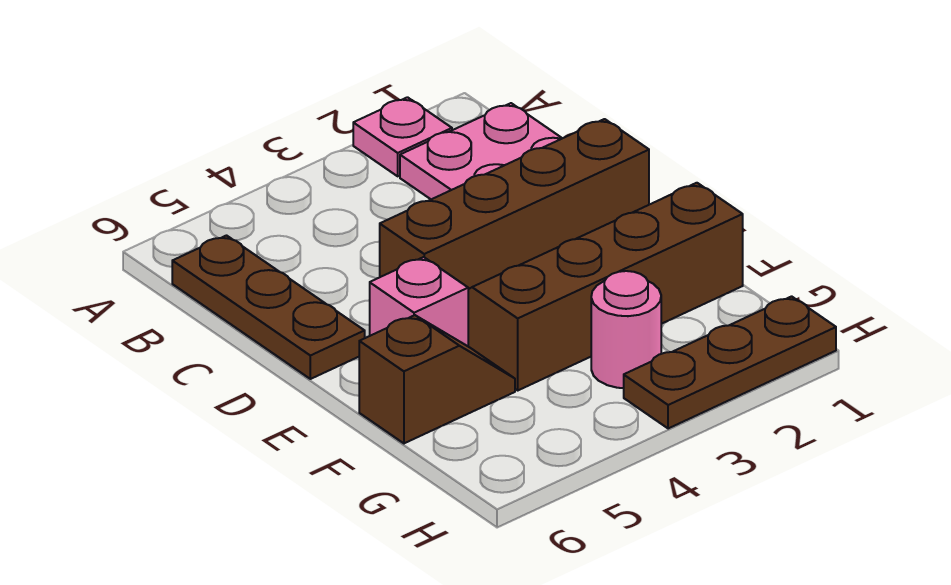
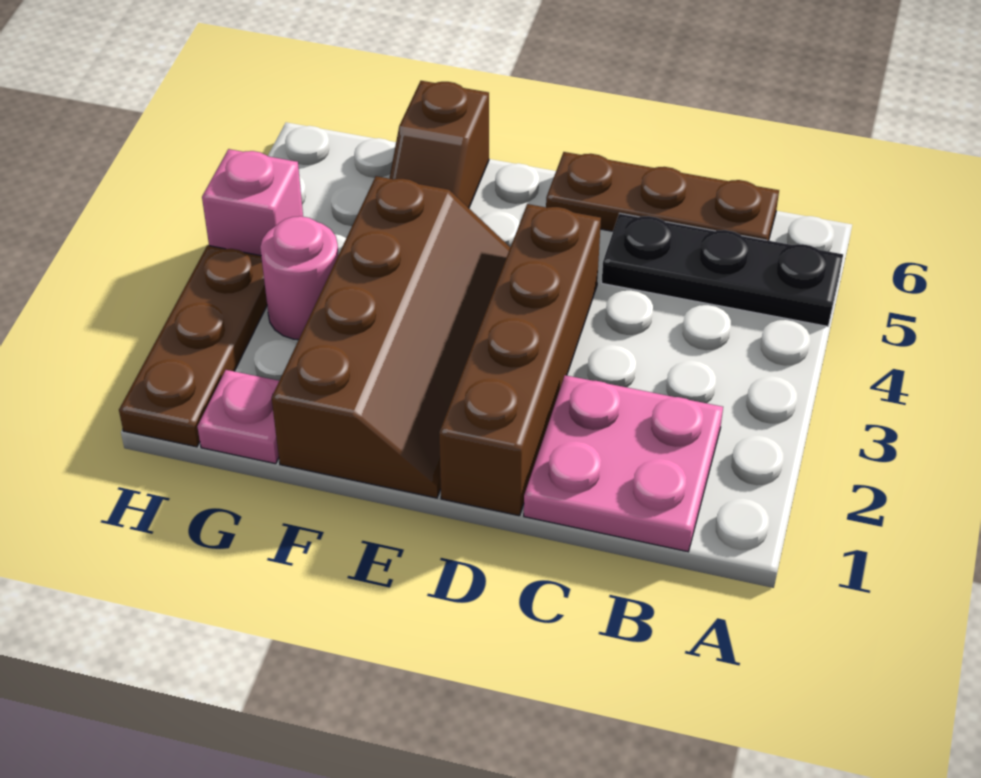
pink plate A2 level 1 -> pink plate G1 level 1
none -> black plate A5:C5 level 1
pink brick E5 level 1 -> pink brick H4 level 1

